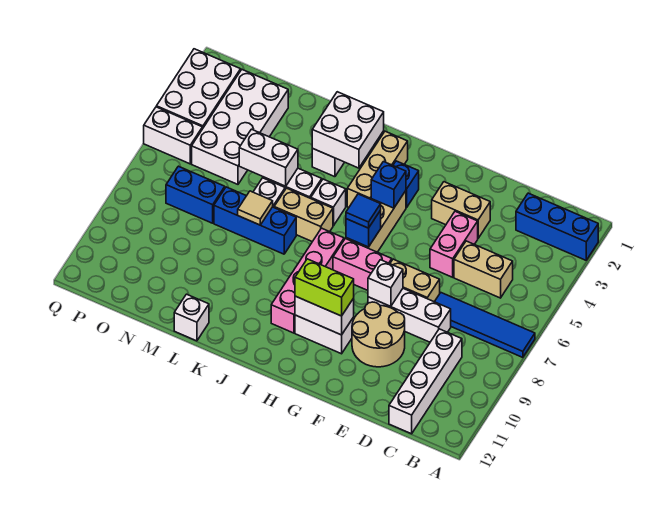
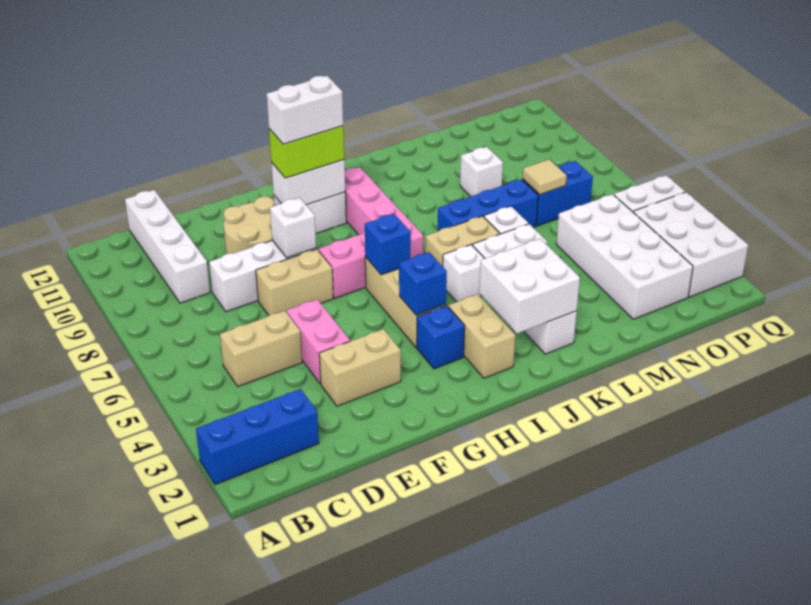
blue tile A7:D7 level 1 -> none
blue tile H6 level 3 -> none
tan brick I2:I4 level 1 -> tan brick I2:I3 level 1
white brick L5:M5 level 2 -> white brick G10:H10 level 4
tan tile L7 level 2 -> tan tile N7 level 2
white brick L12 level 1 -> white brick M9 level 1

